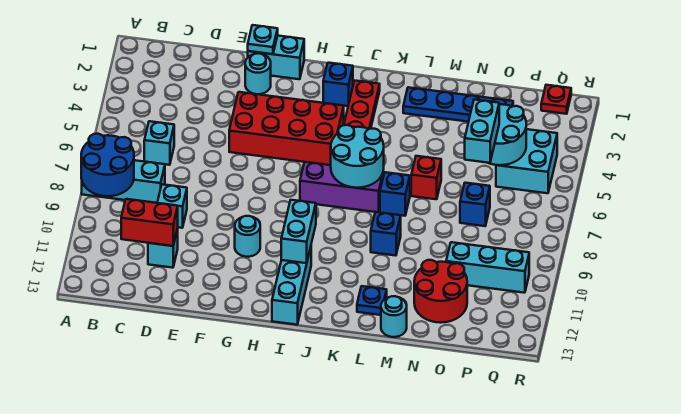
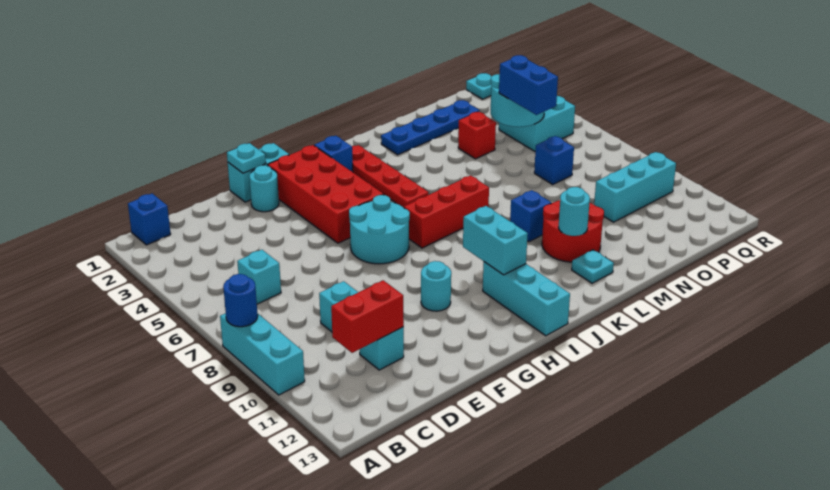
cyan brick A8:C8 level 1 -> cyan brick A8:A10 level 1
blue round brick A8:B9 level 2 -> blue round brick A8 level 2
red brick F4:I5 level 1 -> red brick G2:H5 level 1
purple brick I7:K7 level 1 -> red brick I7:K7 level 1
cyan round brick J6:K7 level 2 -> cyan round brick G6:H7 level 1
blue brick L7 level 1 -> blue brick B1 level 1
blue plate L12 level 1 -> cyan plate L12 level 1
red brick M6 level 1 -> red brick N4 level 1
cyan round brick M13 level 1 -> cyan round brick L11 level 2
red round brick N11:O12 level 1 -> red round brick L10:M11 level 1
cyan brick O5:O6 level 3 -> blue brick O5:O6 level 3
red plate Q1 level 1 -> cyan plate Q1 level 1

